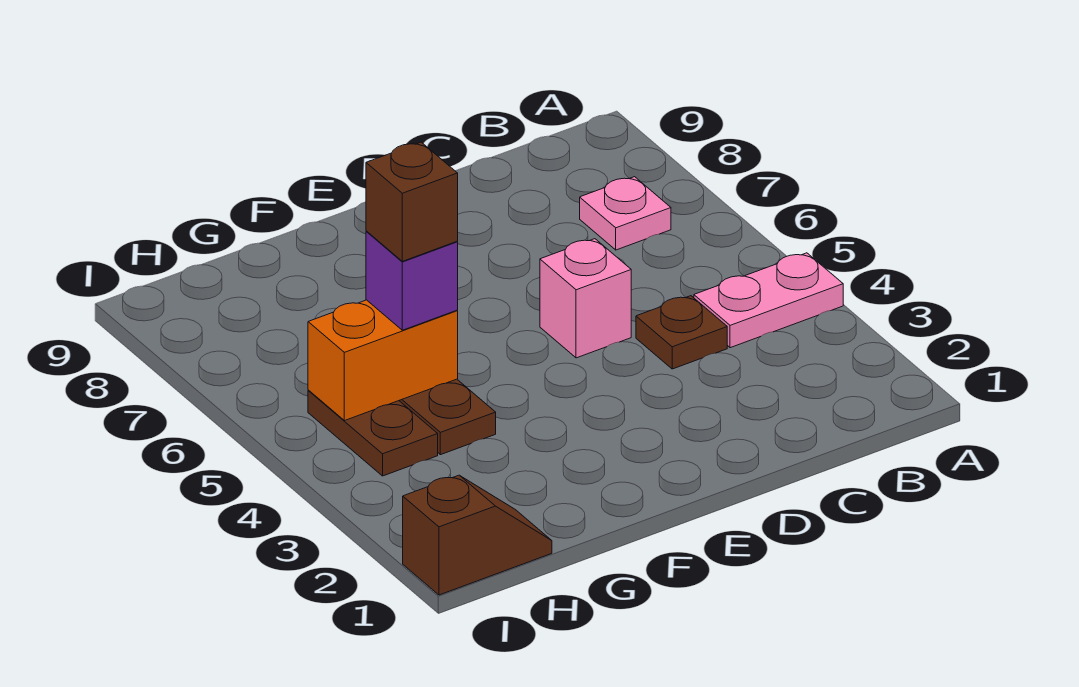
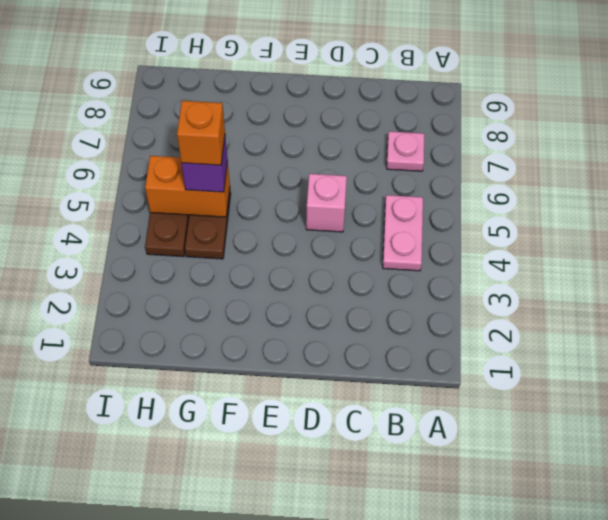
pink plate A4:B4 level 1 -> pink plate B4:B5 level 1
brown plate C4 level 1 -> none
brown brick G5 level 4 -> orange brick G5 level 4
brown slope H1:I1 level 1 top I -> none

